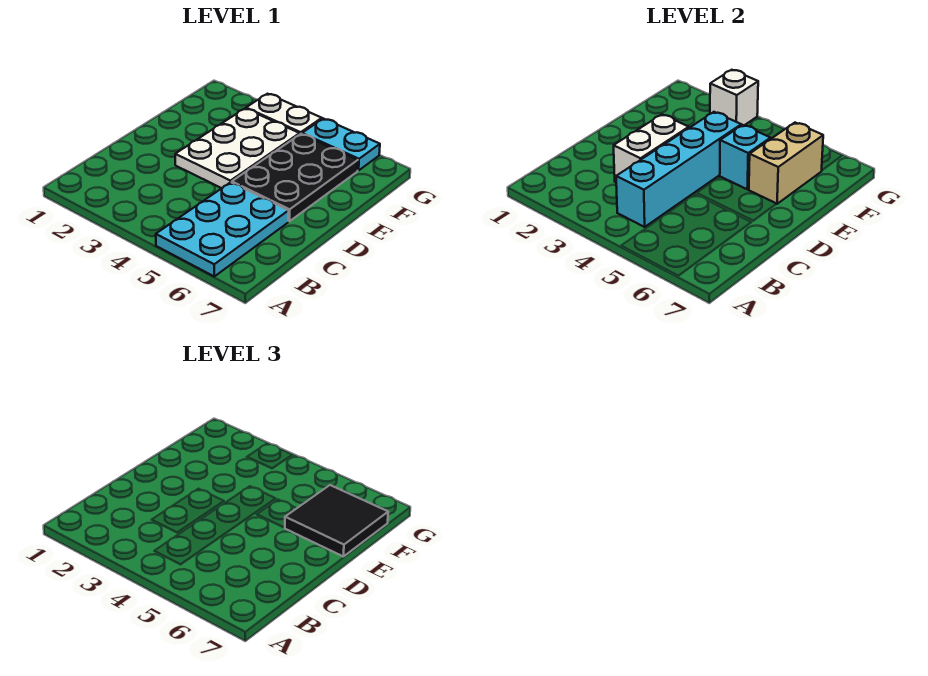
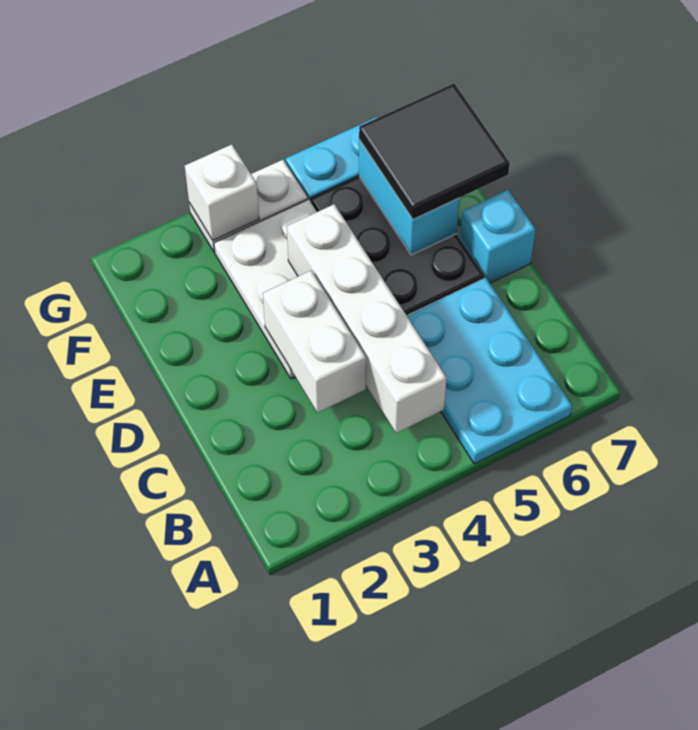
cyan brick B4:E4 level 2 -> white brick B4:E4 level 2
cyan brick E5 level 2 -> cyan brick D7 level 1
tan brick E6:F6 level 2 -> cyan brick E6:F6 level 2

